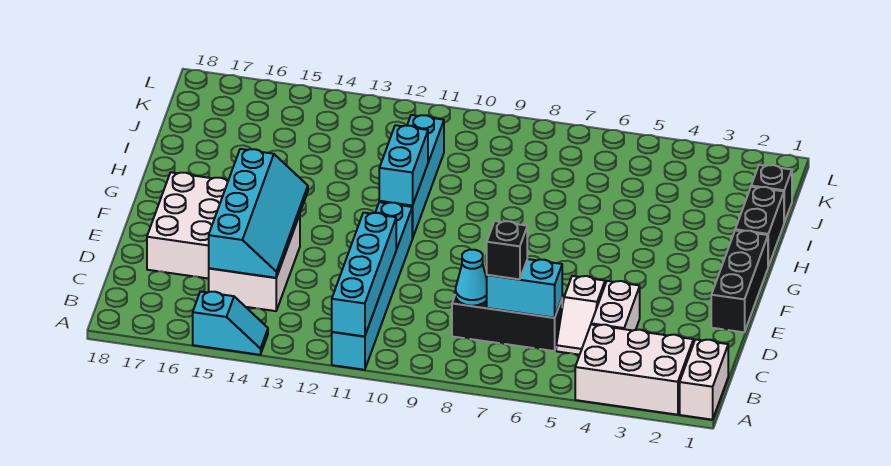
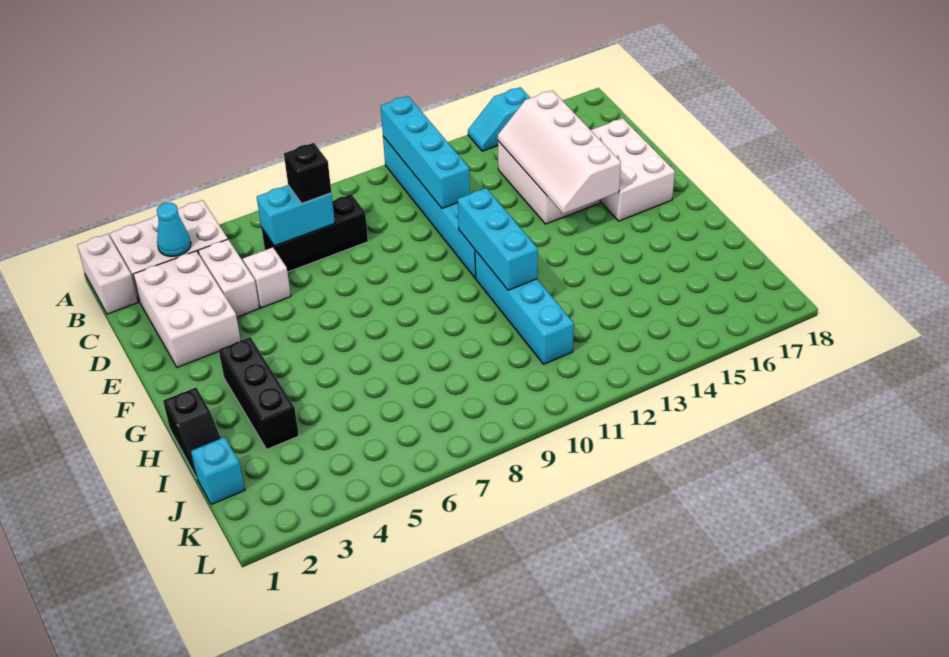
none -> white brick C2:E3 level 1
cyan cone C8 level 2 -> cyan cone B3 level 2
cyan slope C14:F15 level 2 top 15 -> white slope C14:F15 level 2 top 15
black brick E1:G1 level 1 -> black brick G3:I3 level 1
cyan brick G11:H11 level 2 -> cyan brick F11:H11 level 2
black brick H1:I1 level 1 -> black slope H1:I1 level 1 top H
black brick J1 level 1 -> cyan brick J1 level 1

